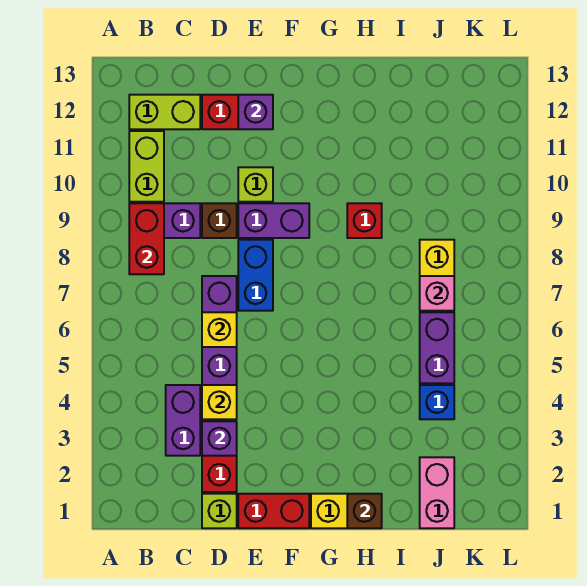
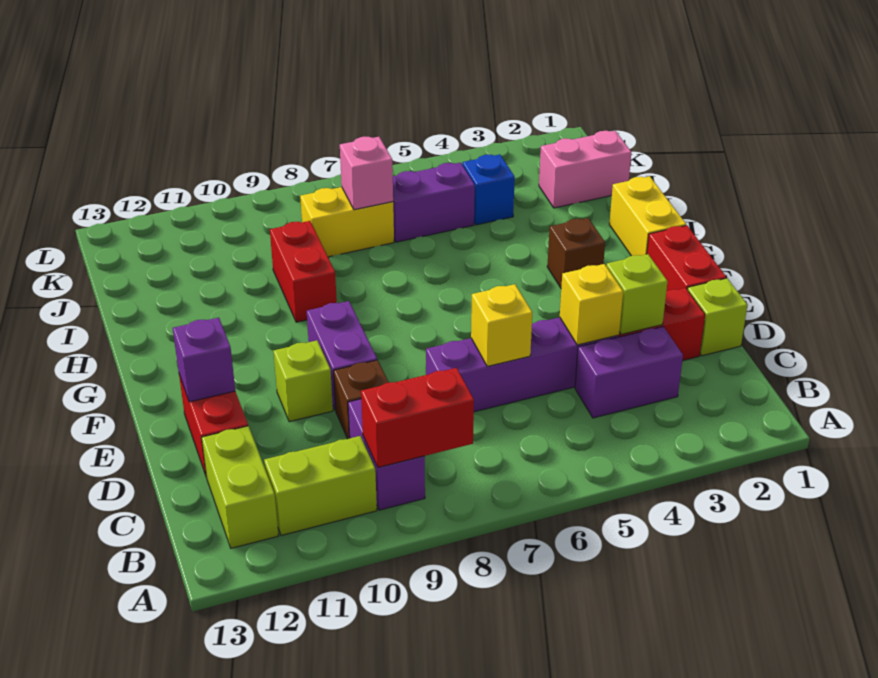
purple brick D3 level 2 -> lime brick D3 level 2
blue brick E7:E8 level 1 -> none
brown brick H1 level 2 -> brown brick G3 level 1
red brick H9 level 1 -> red brick H9:I9 level 1

